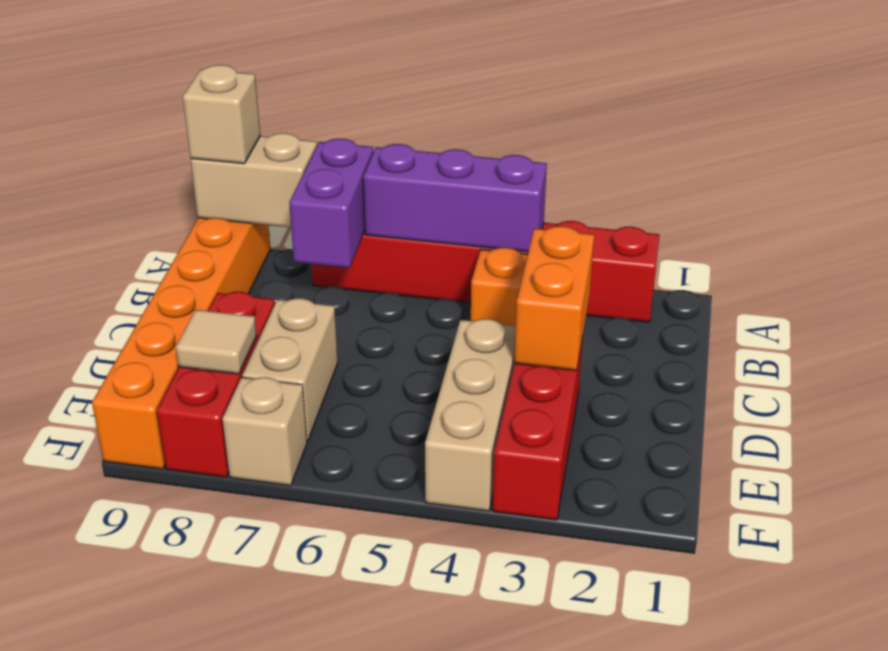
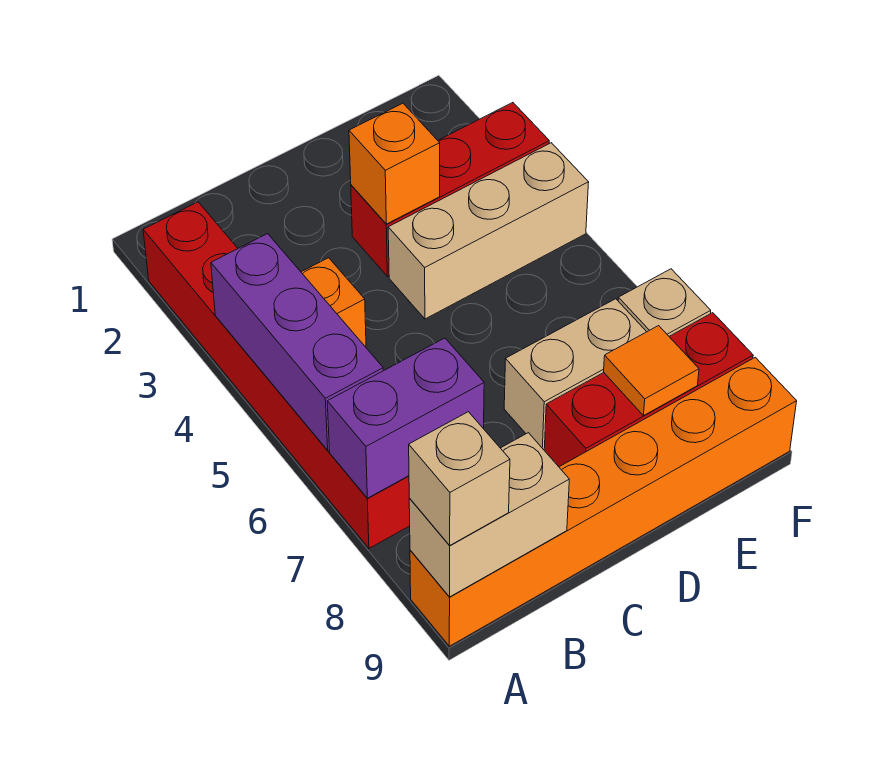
tan brick A8:A9 level 2 -> tan brick A9:B9 level 2
orange brick C3:D3 level 2 -> orange brick D3 level 2
tan tile E8 level 2 -> orange tile E8 level 2

